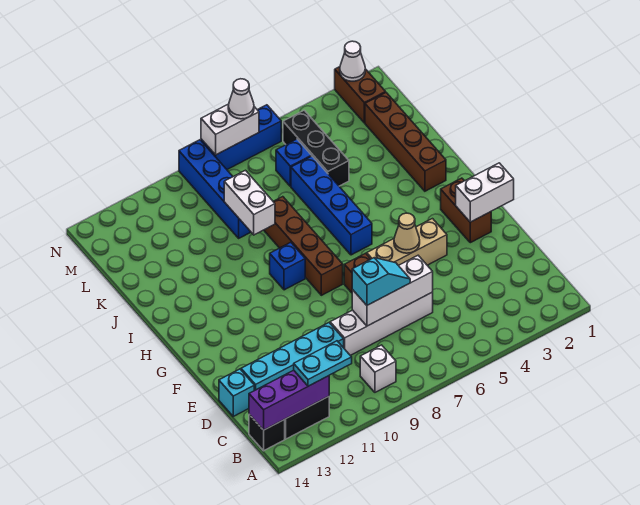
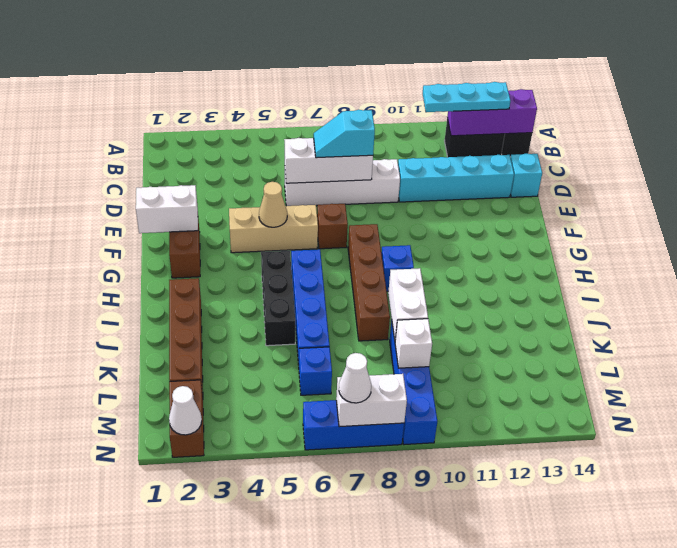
white brick B9 level 1 -> white brick L9 level 2
cyan plate B11:B12 level 3 -> cyan plate B11:B13 level 3
black brick K5:M5 level 1 -> black brick H5:J5 level 1

